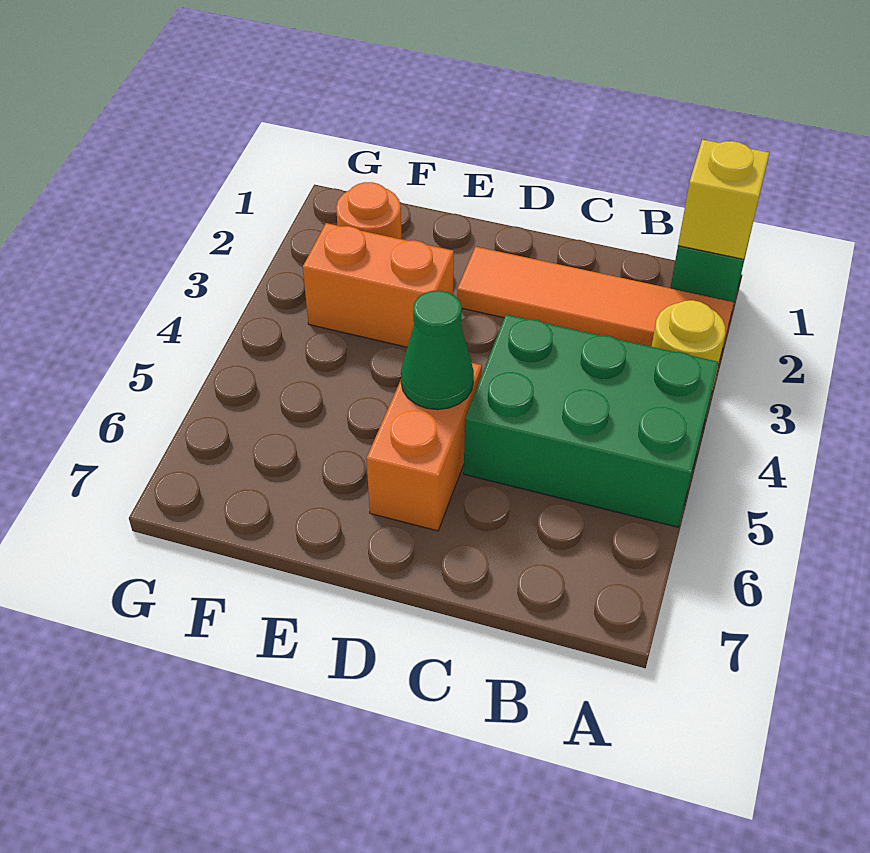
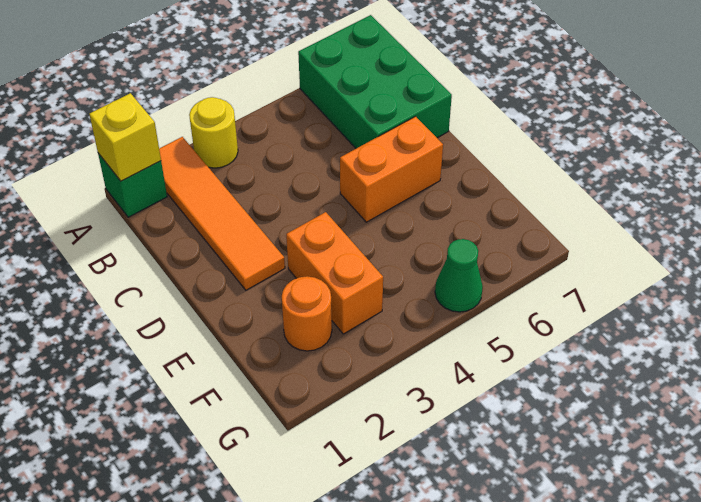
green brick A4:C5 level 1 -> green brick A6:C7 level 1
green cone D5 level 2 -> green cone G5 level 1

